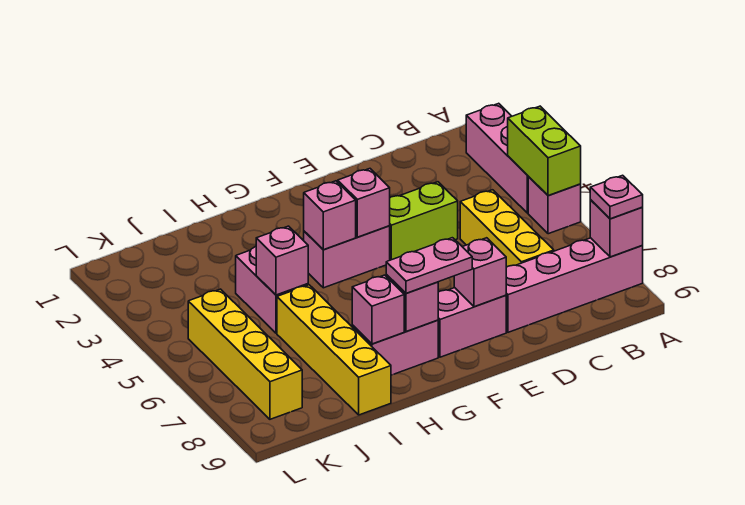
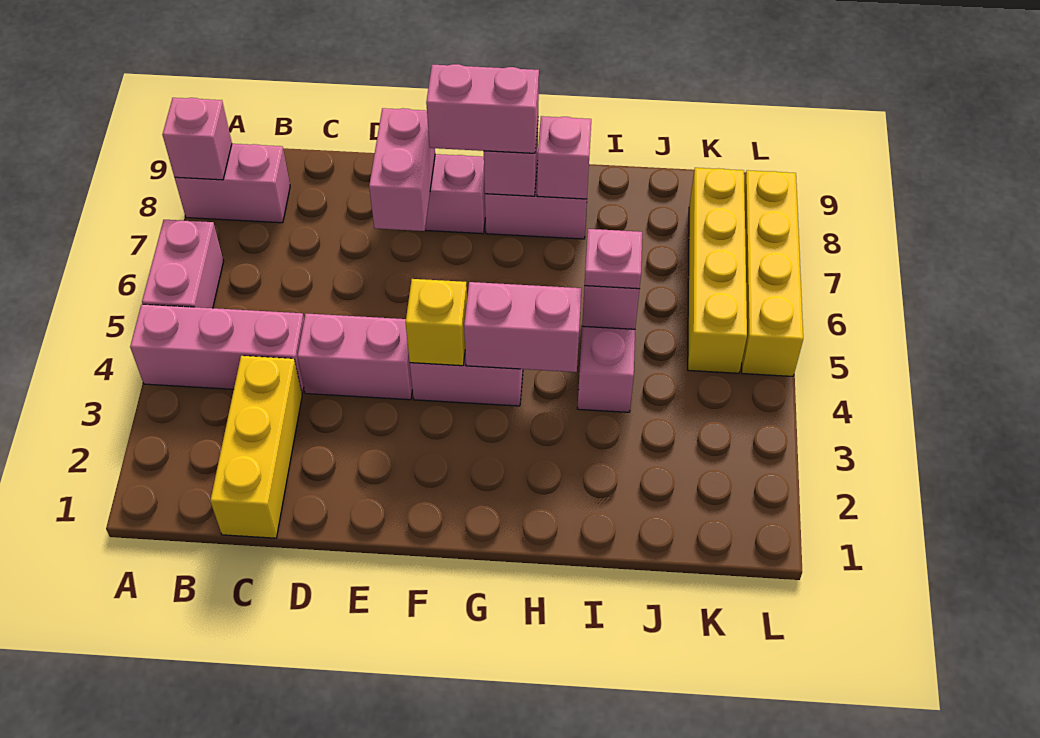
pink brick A2:A4 level 1 -> pink brick A4:C4 level 1
lime brick A4:A5 level 2 -> none
pink brick A5 level 1 -> pink brick A5:A6 level 1
pink brick A8:D8 level 1 -> pink brick A8:B8 level 1
pink plate A8 level 3 -> pink plate I5 level 3
yellow brick C5:C7 level 1 -> yellow brick C1:C3 level 1
lime brick D4:E4 level 1 -> pink brick D4:E4 level 1
pink brick E8 level 2 -> pink brick E7:E8 level 2
pink brick F4 level 2 -> yellow brick F4 level 2
pink plate F8:G8 level 3 -> pink brick F8:G8 level 3
pink brick G4 level 2 -> pink brick G4:H4 level 2
yellow brick I6:I9 level 1 -> yellow brick L5:L8 level 1

